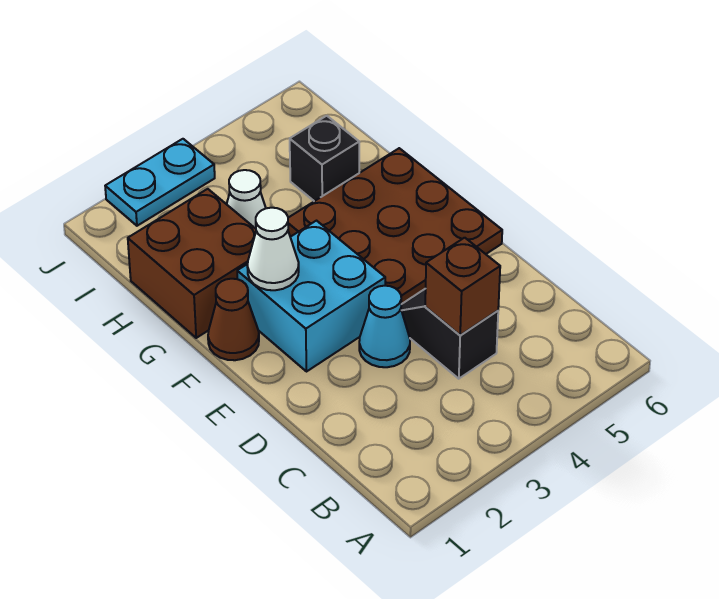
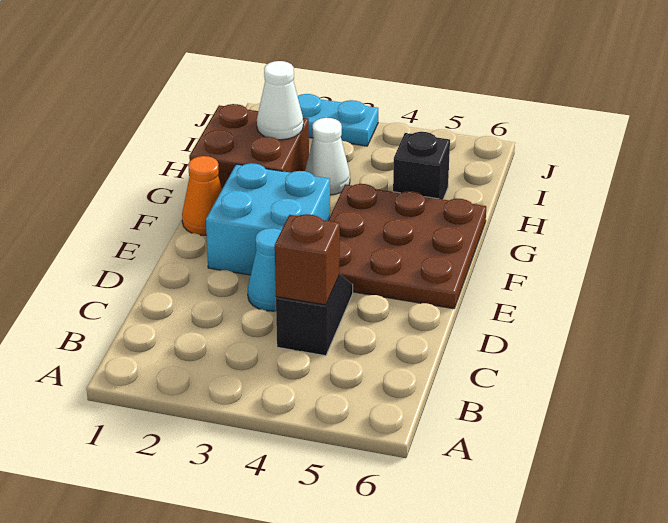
brown cone F1 level 1 -> orange cone F1 level 1
white cone F2 level 2 -> white cone H2 level 2

